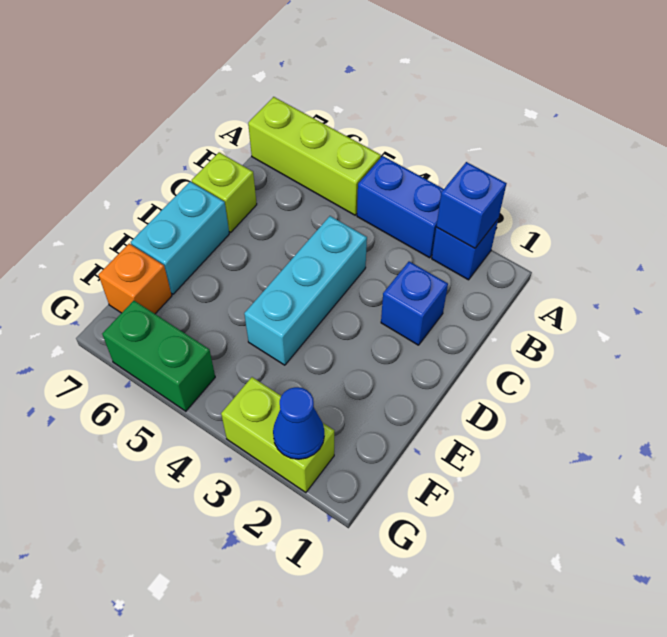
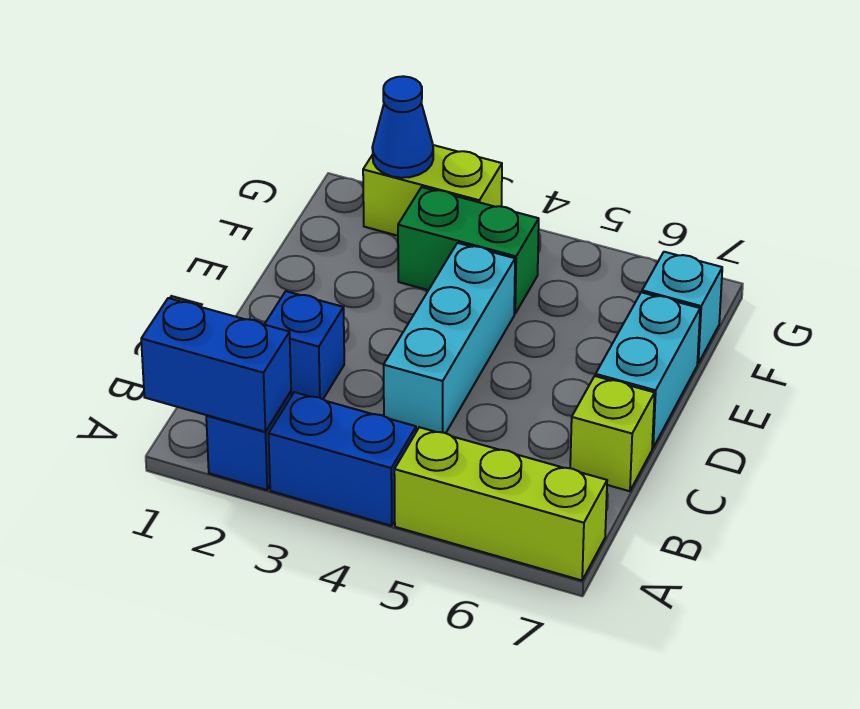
blue brick A2 level 2 -> blue brick A1:A2 level 2
orange brick F7 level 1 -> cyan brick F7 level 1
green brick G5:G6 level 1 -> green brick F3:F4 level 1

